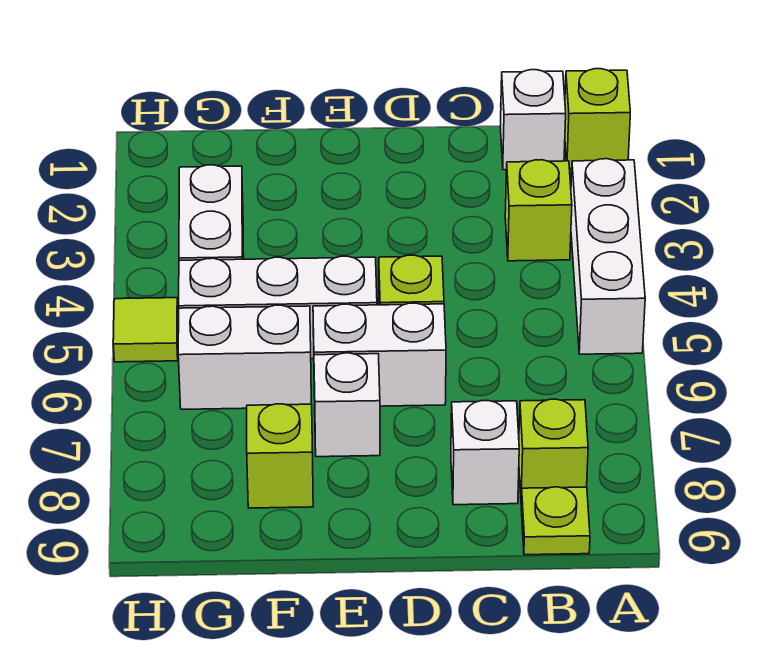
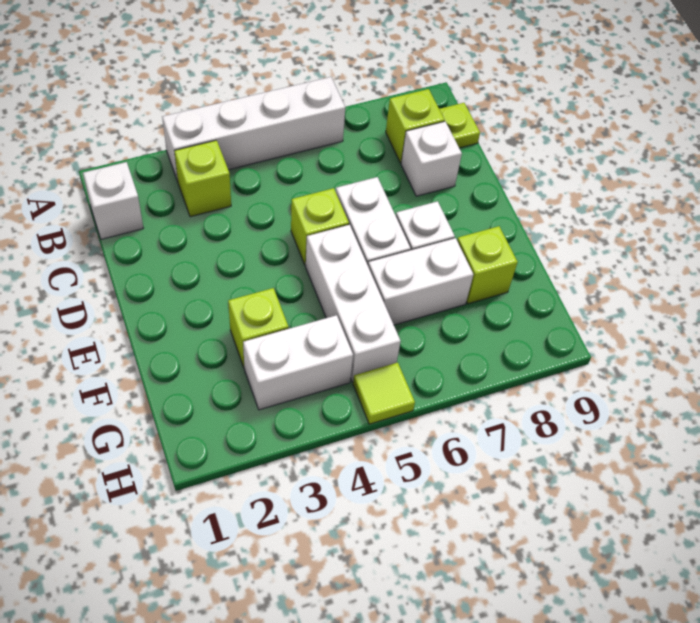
lime brick A1 level 1 -> lime brick F3 level 1
white brick A3:A5 level 1 -> white brick A3:A6 level 1
white brick F6:G6 level 1 -> white brick F6:F7 level 1

